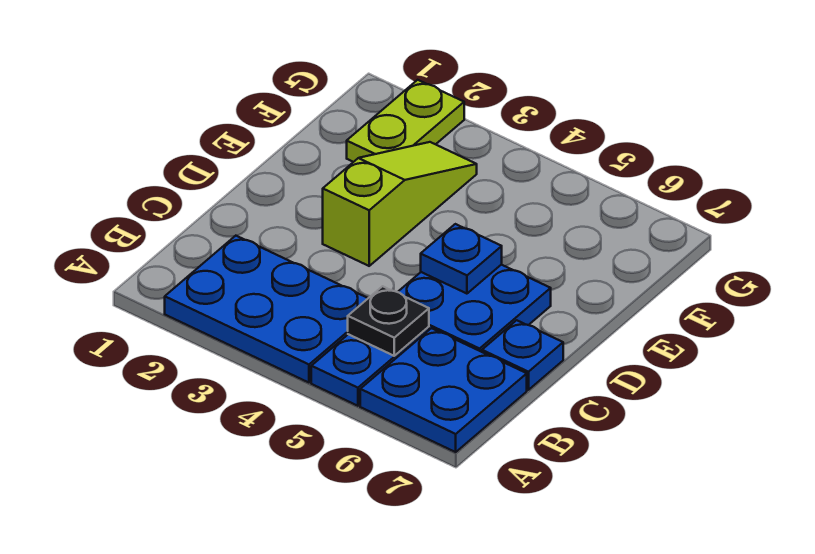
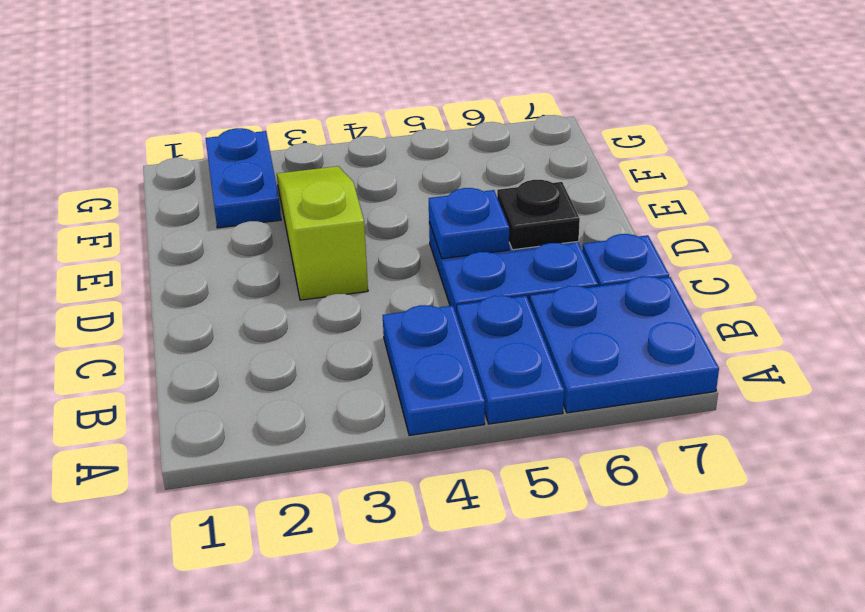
blue plate A2:B4 level 1 -> blue plate A4:B4 level 1
black plate B5 level 2 -> black plate D6 level 2
lime plate F2:G2 level 1 -> blue plate F2:G2 level 1

